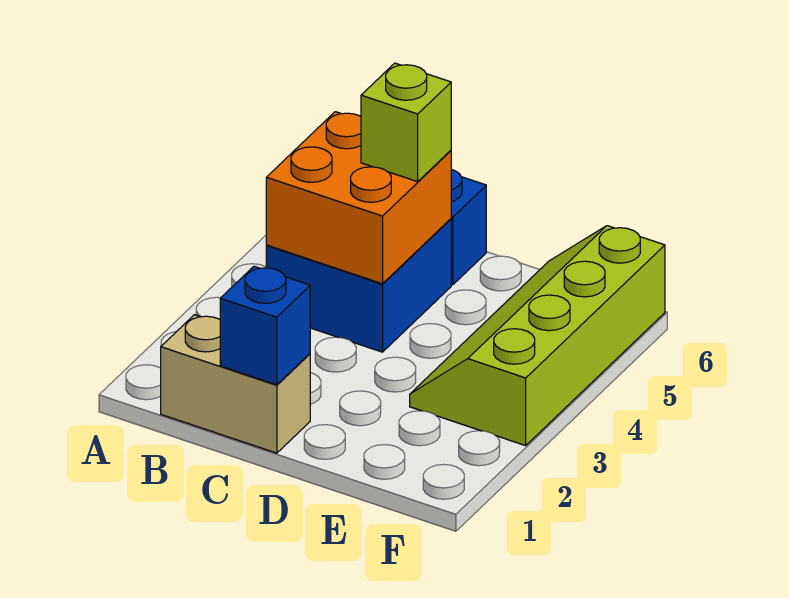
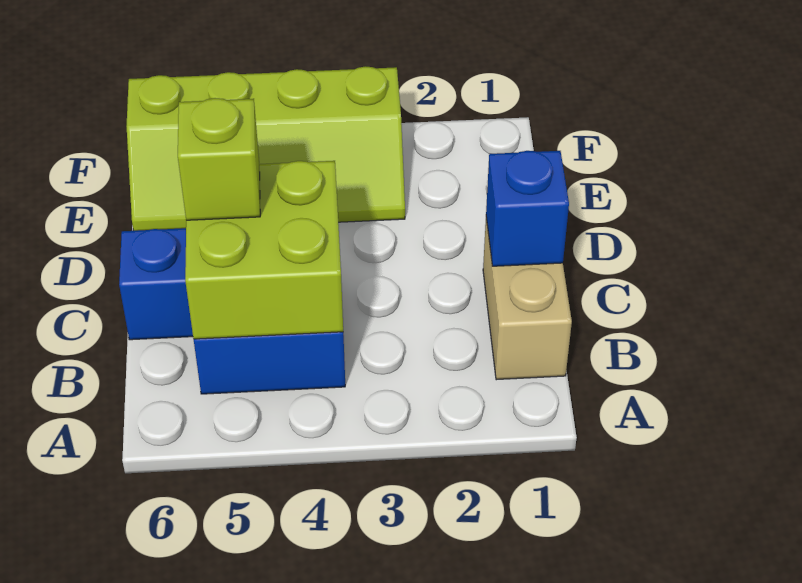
orange brick B4:C5 level 2 -> lime brick B4:C5 level 2

